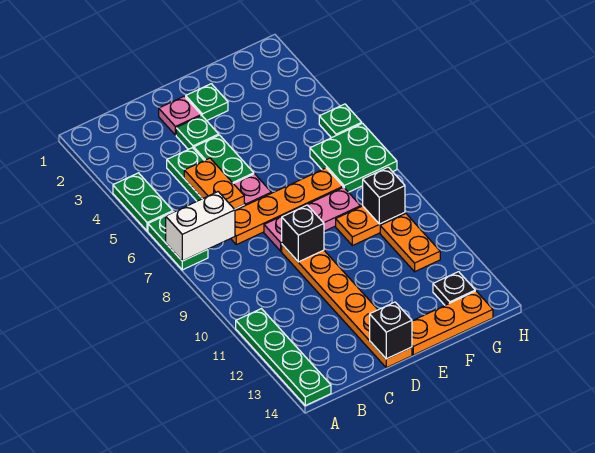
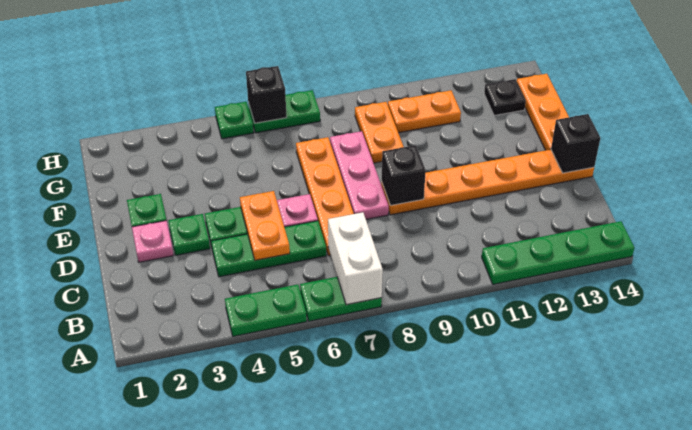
orange plate C5:C6 level 2 -> orange plate C5:D5 level 2
green plate G6:H7 level 1 -> green plate H6:H7 level 1
black brick G9 level 2 -> black brick H6 level 2

